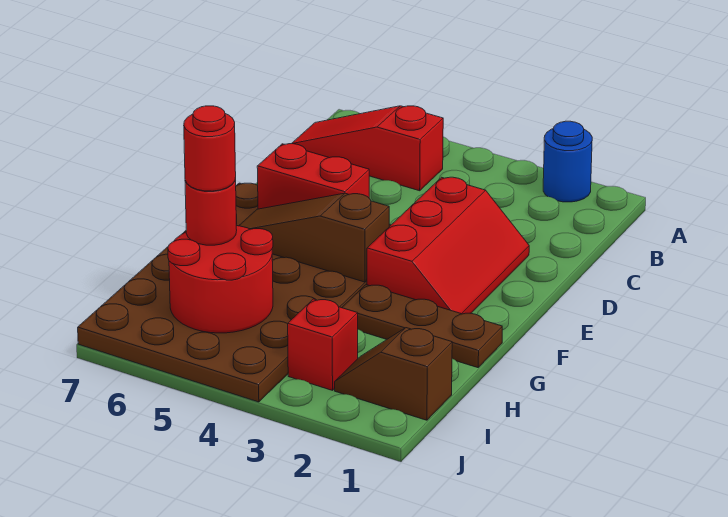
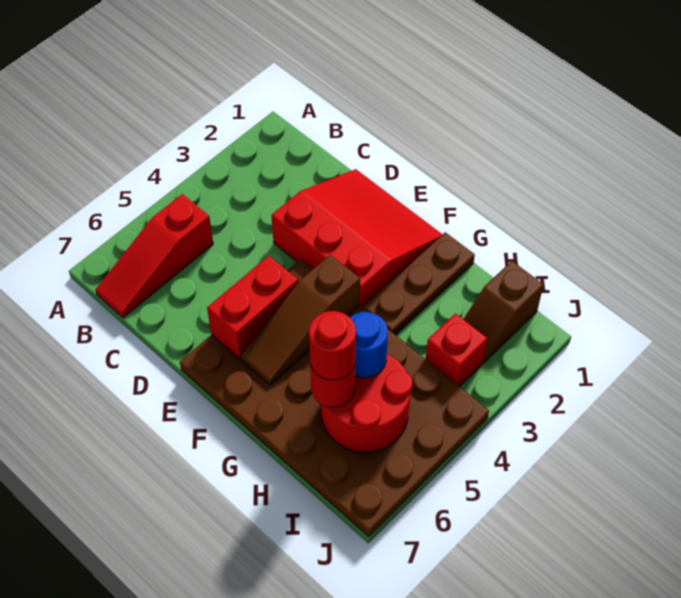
blue round brick A2 level 1 -> blue round brick H5 level 3
red slope D2:F3 level 1 top 3 -> red slope D1:F3 level 1 top 3

